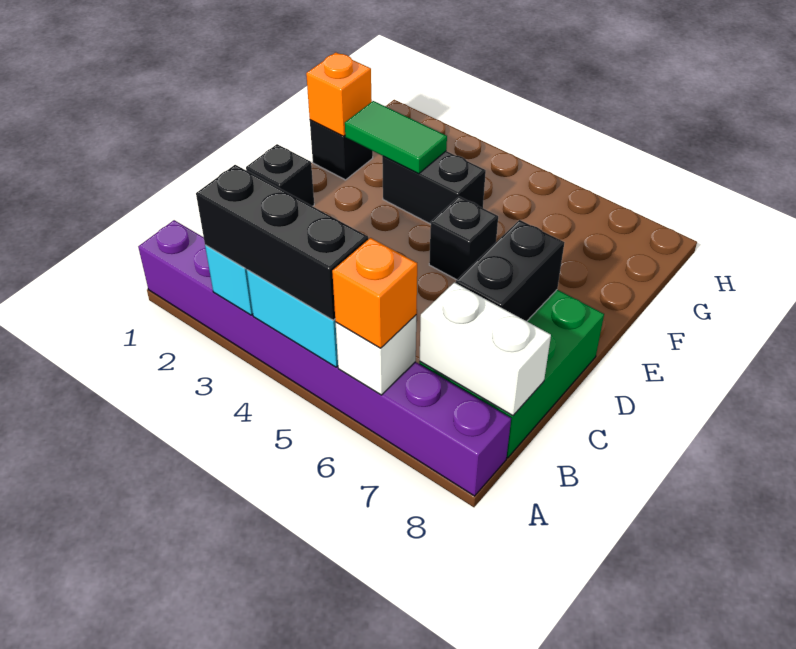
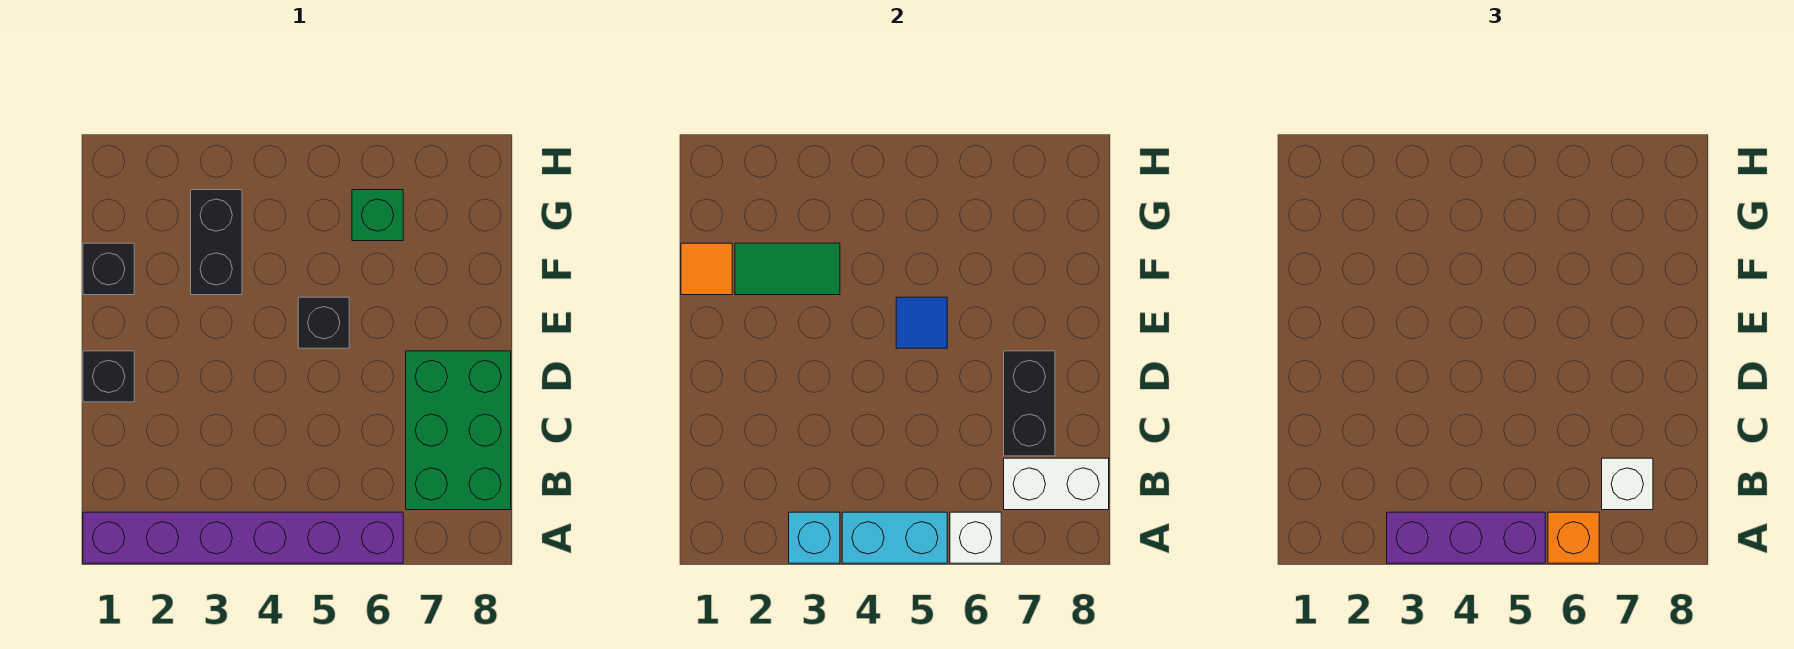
purple brick A1:A8 level 1 -> purple brick A1:A6 level 1
black brick A3:A5 level 3 -> purple brick A3:A5 level 3
none -> white brick B7 level 3
none -> blue tile E5 level 2
orange brick F1 level 2 -> orange tile F1 level 2
black brick F3:F4 level 1 -> black brick F3:G3 level 1
none -> green brick G6 level 1

